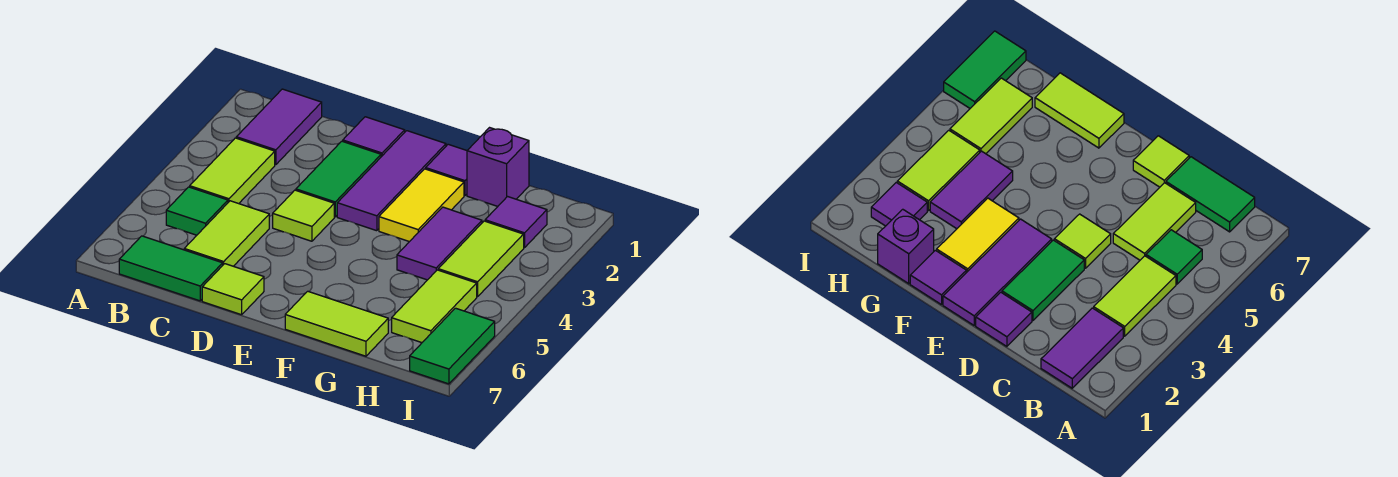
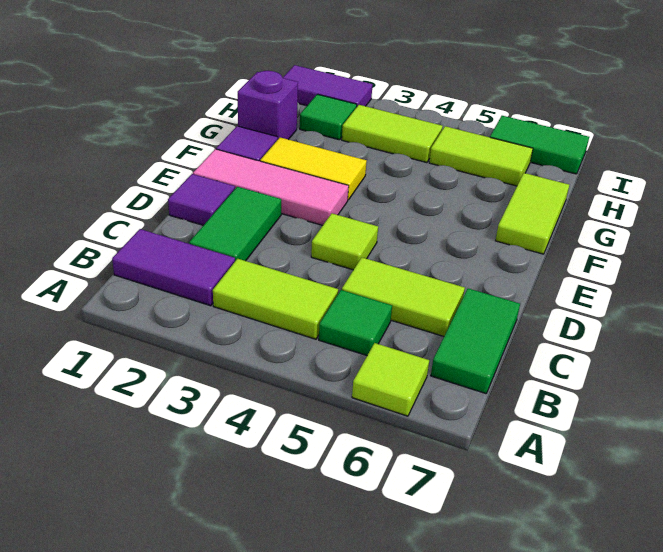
green tile D2:D3 level 1 -> green tile C2:D2 level 1
lime tile D7 level 1 -> lime tile A6 level 1
purple tile E1:E3 level 1 -> pink tile E1:E3 level 1
purple tile G3:G4 level 1 -> purple tile I1:I2 level 1
purple tile H2 level 1 -> green tile H2 level 1

